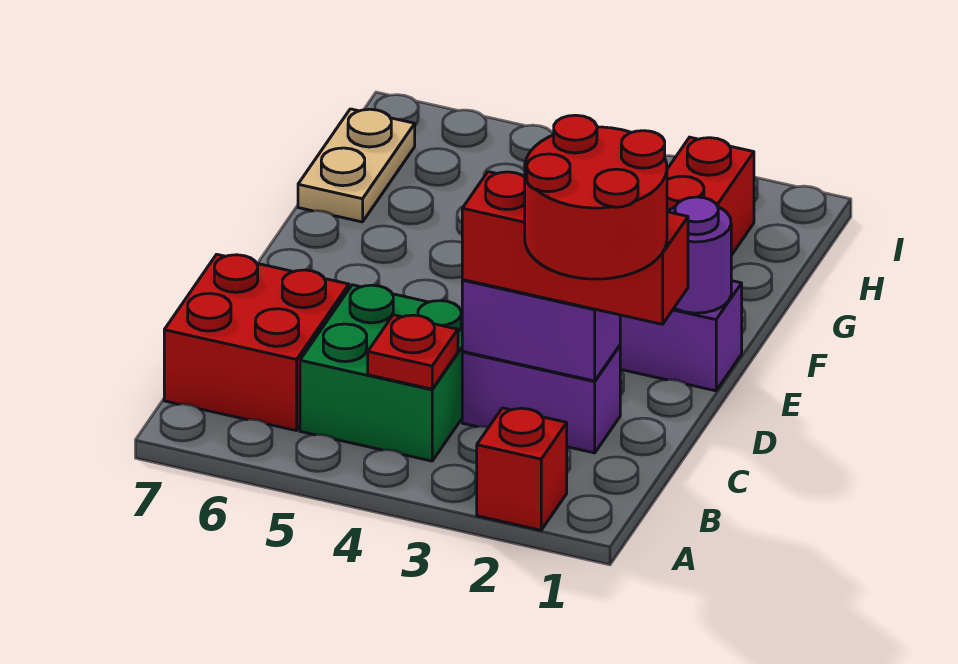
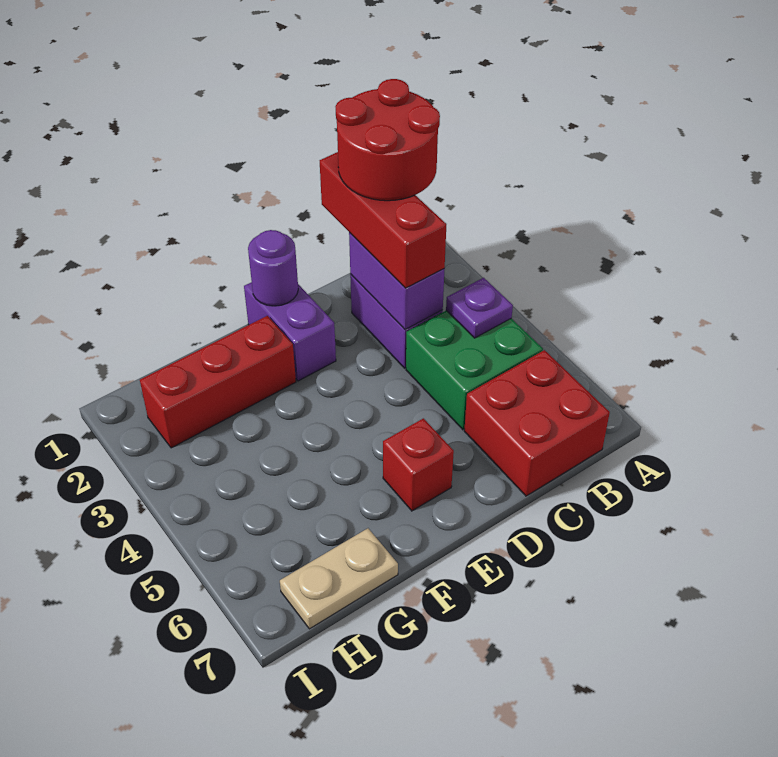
red brick A2 level 1 -> red brick E6 level 1
red plate B4 level 2 -> purple plate B4 level 2

